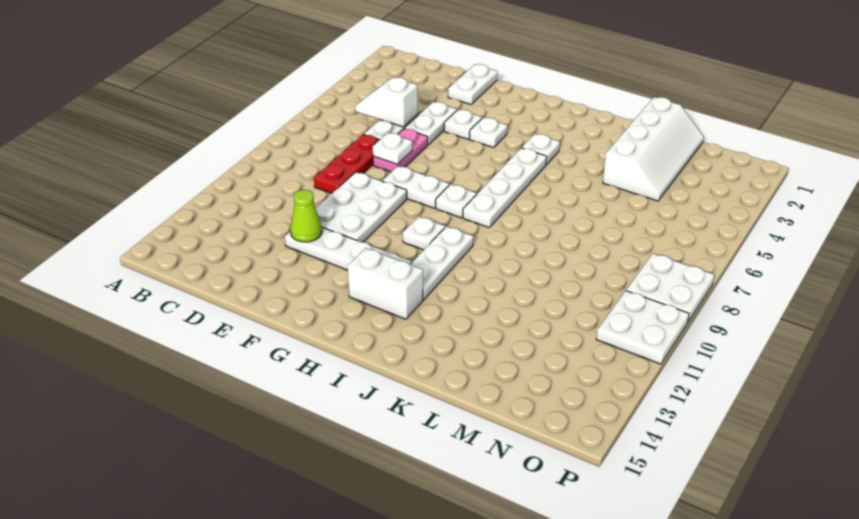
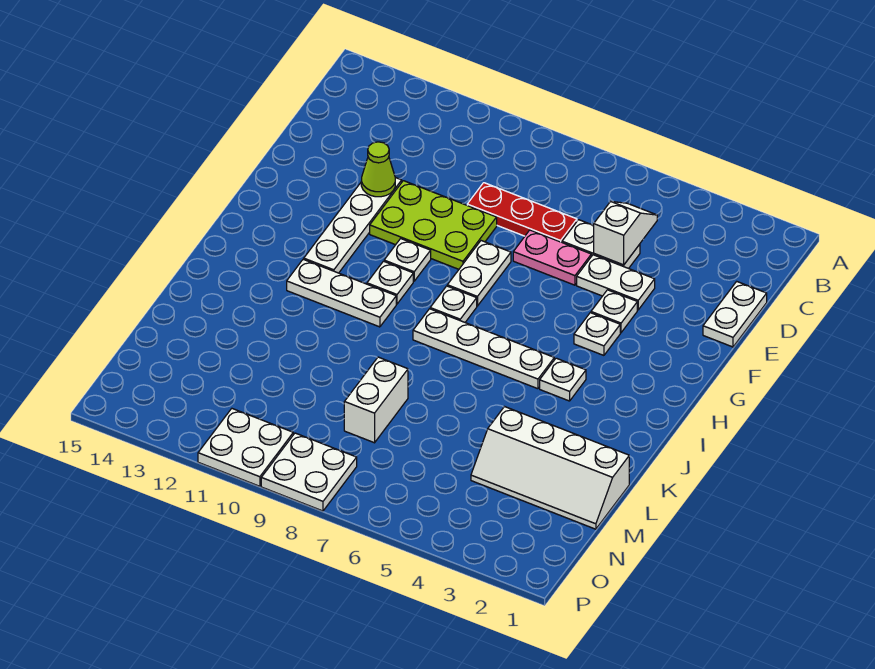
white plate E1:E2 level 1 -> white plate D1:E1 level 1
white plate E7 level 2 -> white plate G10 level 1
white plate E9:F11 level 1 -> lime plate E9:F11 level 1
white brick H13:I13 level 1 -> white brick L8:M8 level 1

